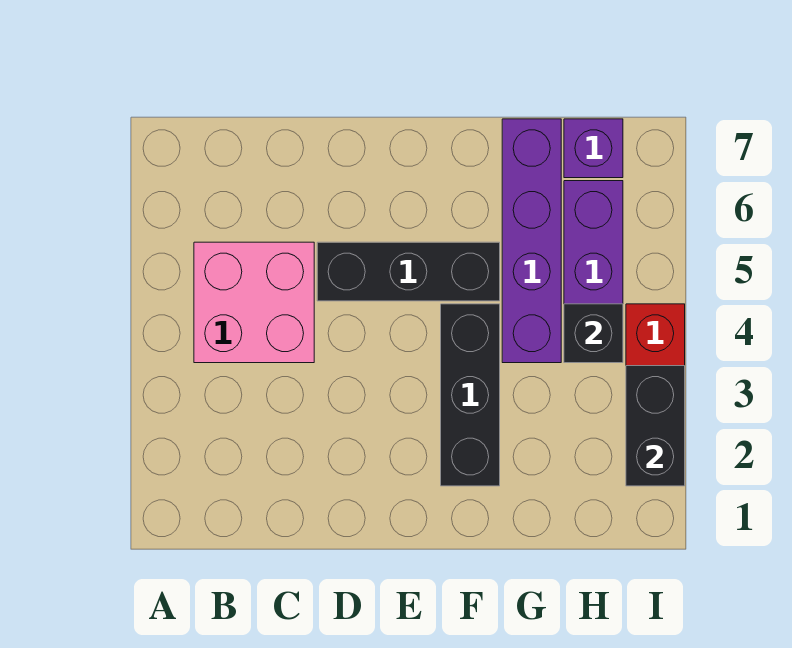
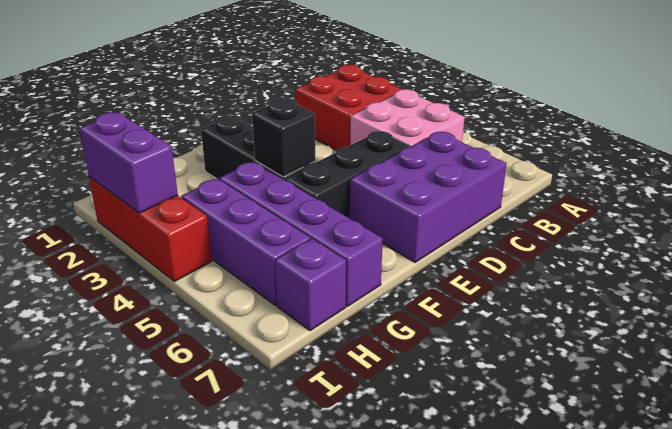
none -> red brick B2:C3 level 1
none -> purple brick C6:E7 level 1
black brick H4 level 2 -> black brick F4 level 2
black brick I2:I3 level 2 -> purple brick I2:I3 level 2

